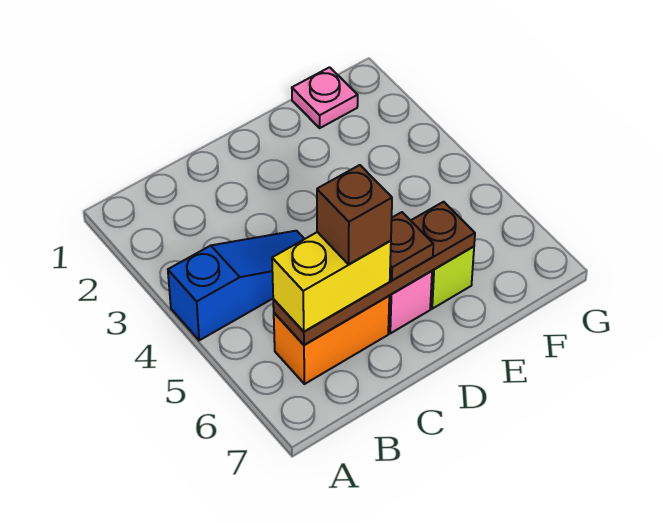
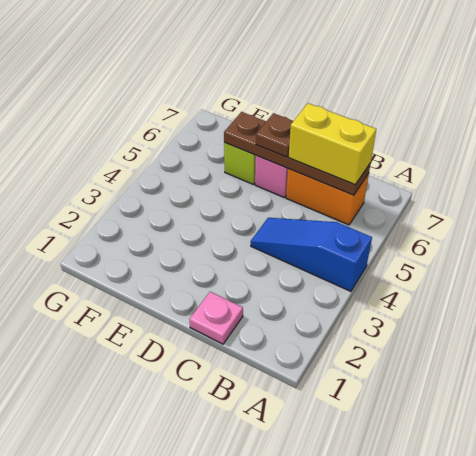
brown brick C6 level 4 -> none
pink plate F1 level 1 -> pink plate C1 level 1

